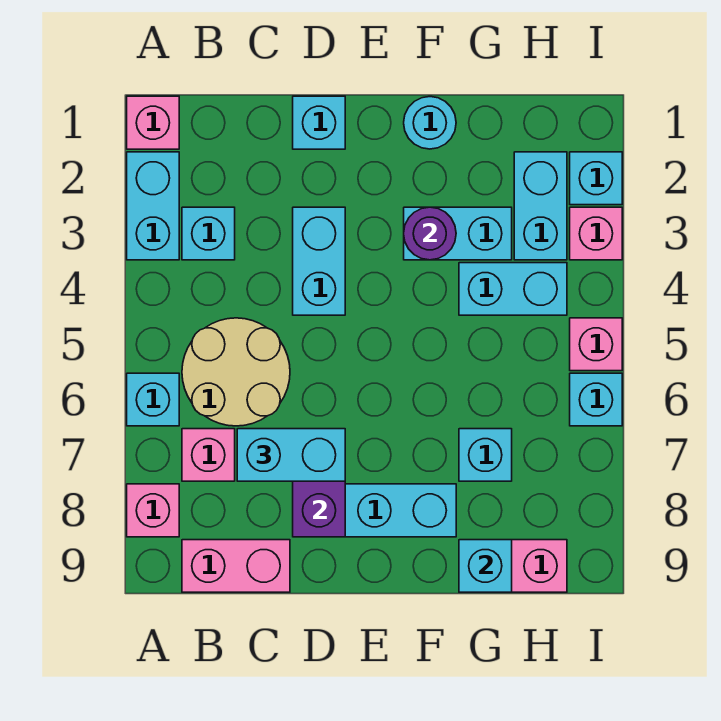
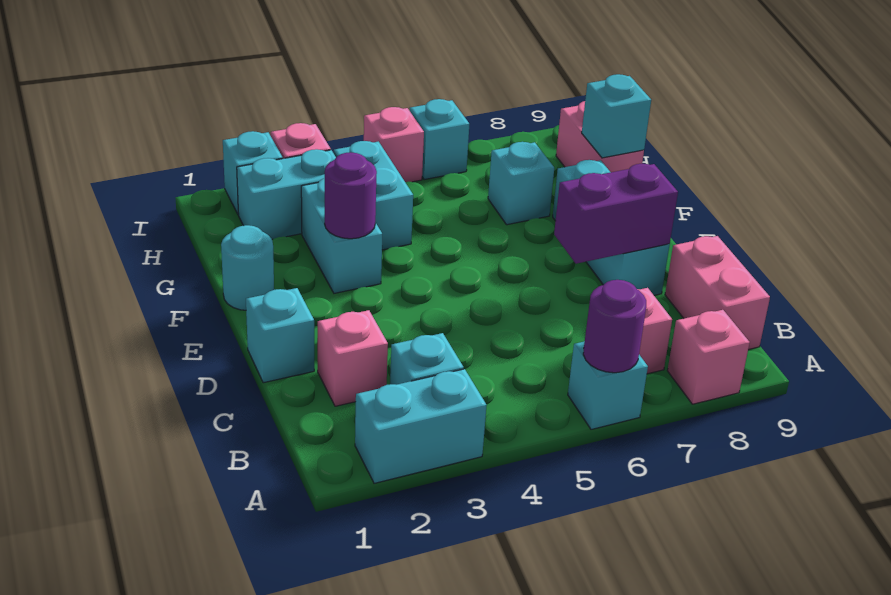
pink brick A1 level 1 -> pink brick C2 level 1
none -> purple round brick A6 level 2
tan round brick B5:C6 level 1 -> none
cyan brick C7:D7 level 3 -> none
cyan brick D3:D4 level 1 -> none

